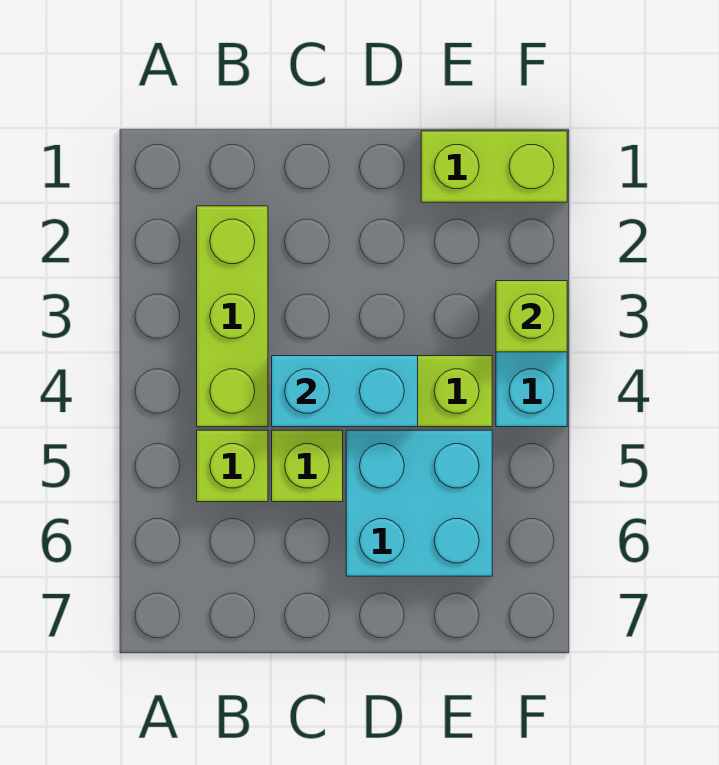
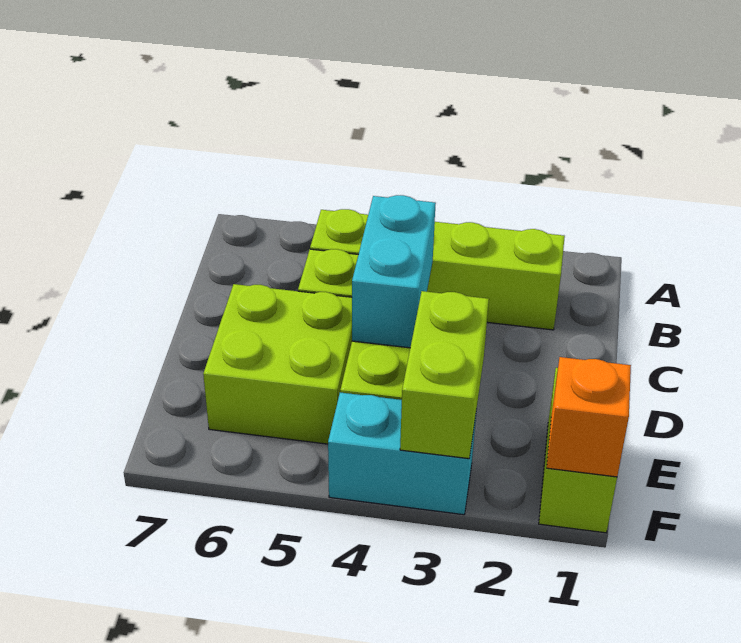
cyan brick D5:E6 level 1 -> lime brick D5:E6 level 1
none -> orange brick F1 level 2
lime brick F3 level 2 -> lime brick E3:F3 level 2

